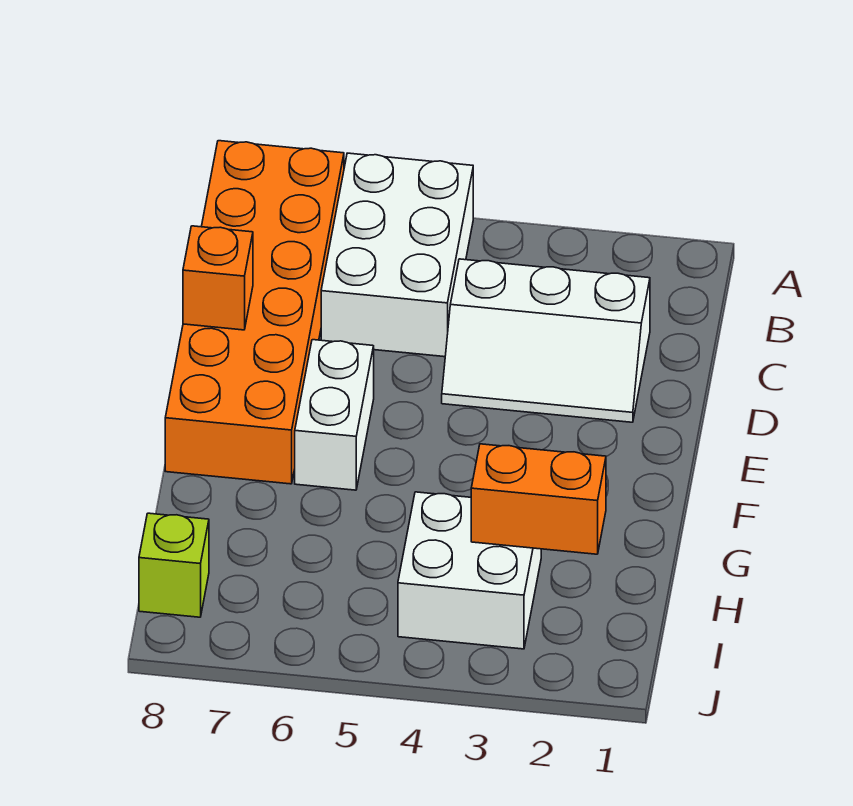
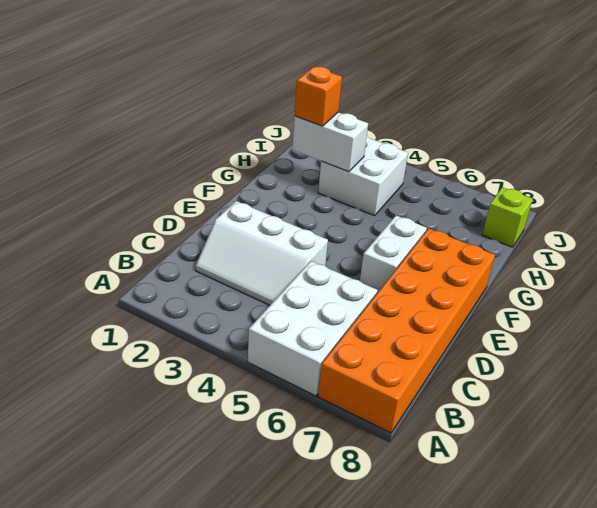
white slope C2:D4 level 1 top C -> white slope C2:D4 level 1 top D
orange brick D8 level 2 -> orange brick H2 level 3
orange brick H2:H3 level 2 -> white brick H2:H3 level 2

